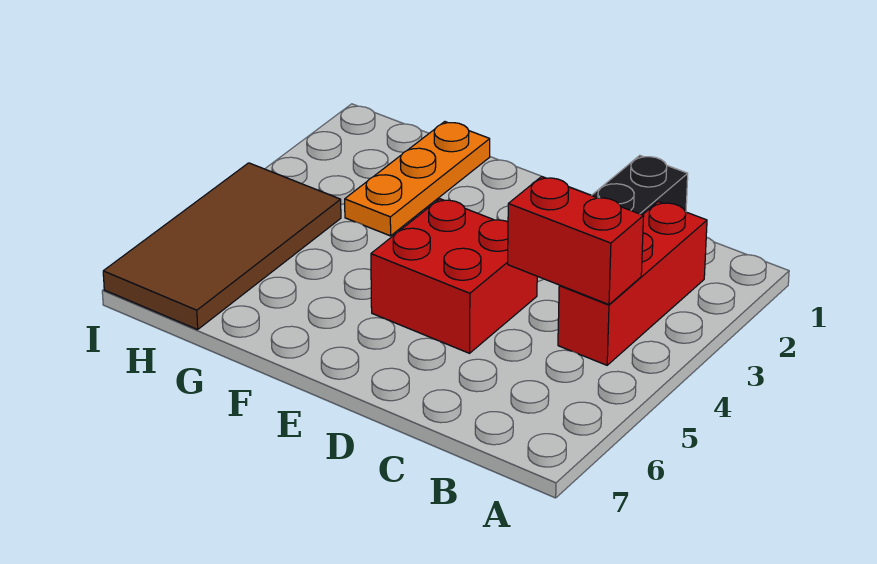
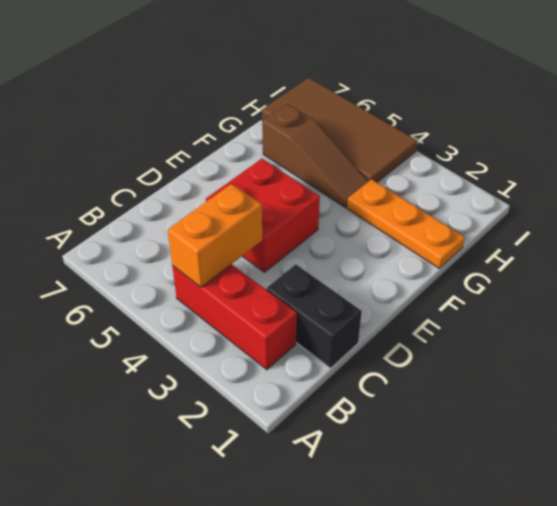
red brick B4:C4 level 2 -> orange brick B4:C4 level 2
none -> brown slope G4:G6 level 1 top 6

